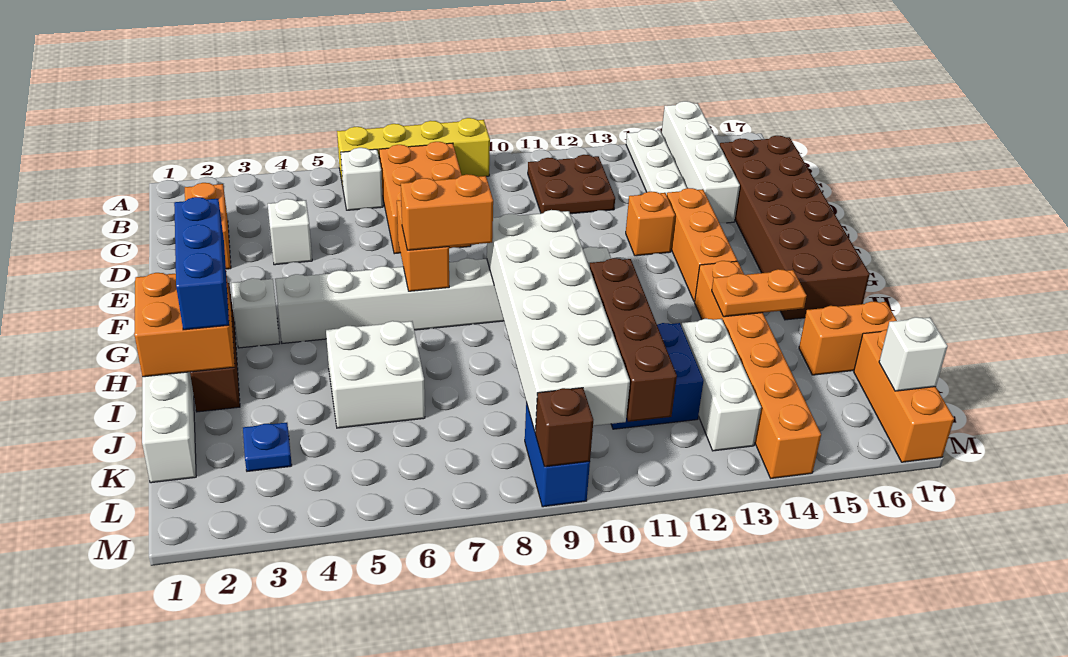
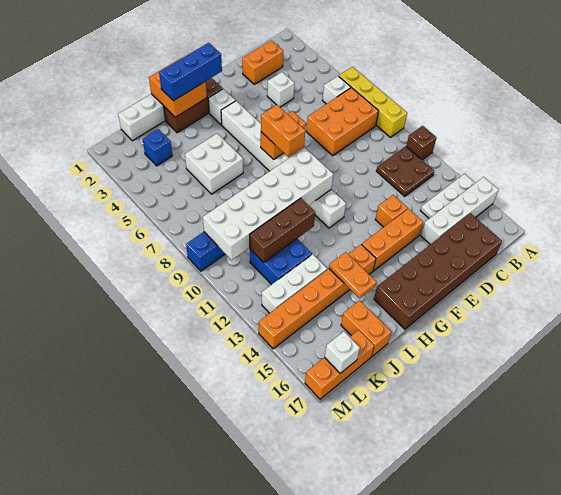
brown brick I11:L11 level 2 -> brown brick I11:K11 level 2
blue plate K3 level 1 -> blue brick K3 level 1
brown brick M9 level 2 -> brown brick A11 level 1

